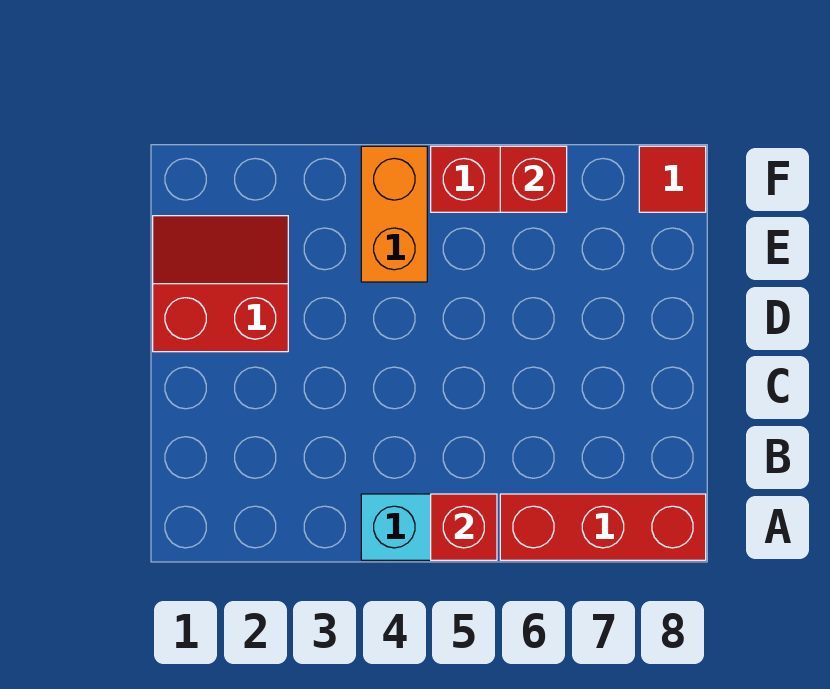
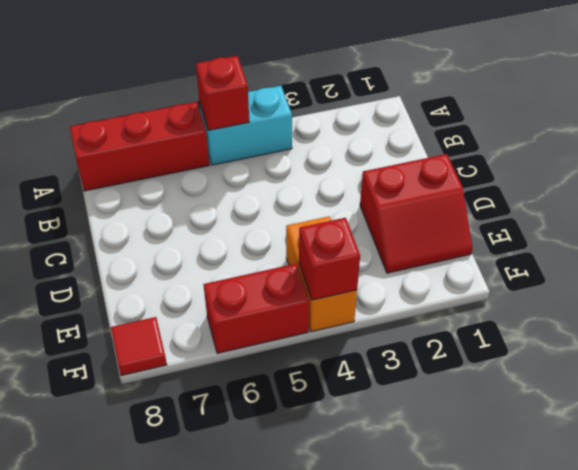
red brick F6 level 2 -> red brick F4 level 2

